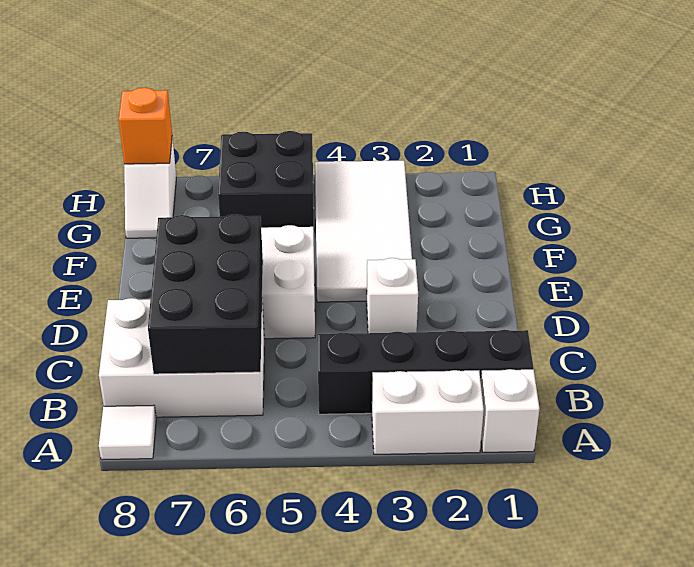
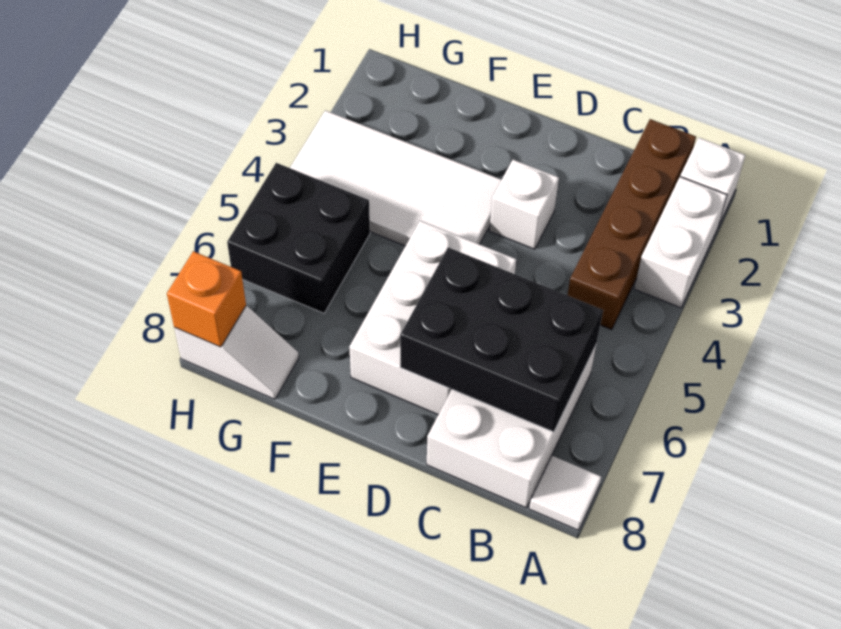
black brick B1:B4 level 1 -> brown brick B1:B4 level 1

